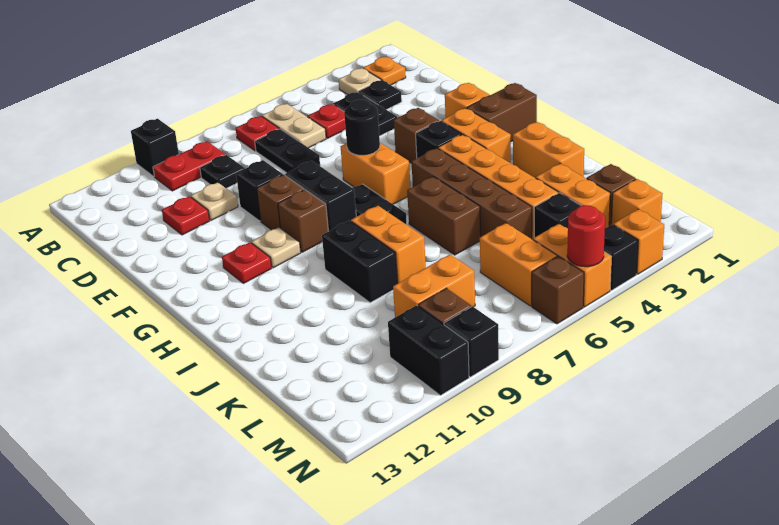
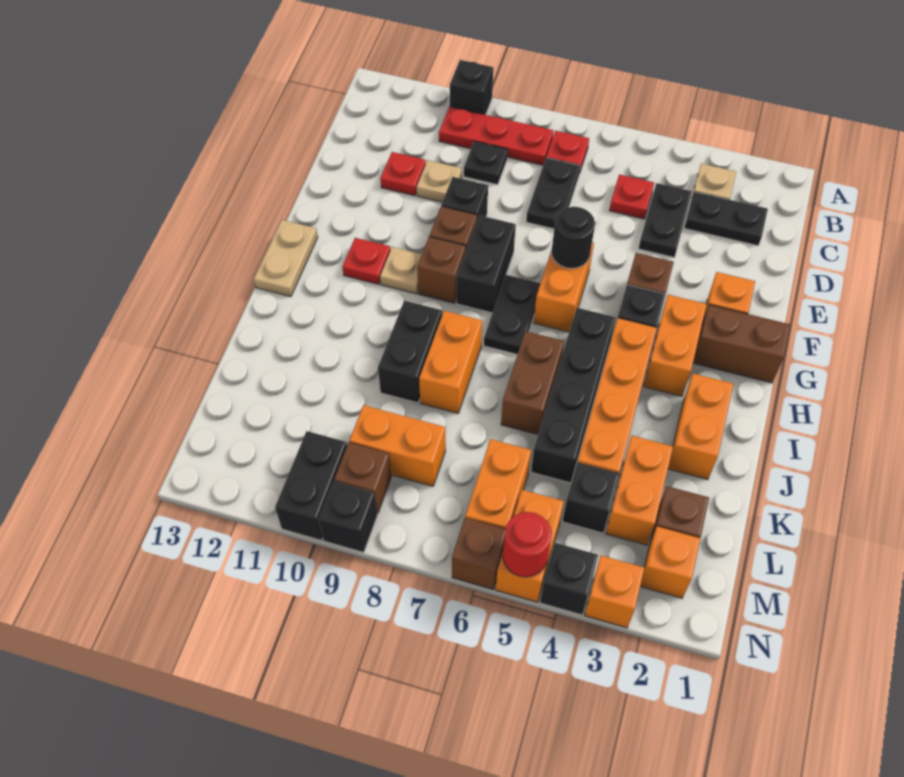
orange plate B2 level 1 -> none
tan plate B6:C6 level 1 -> tan plate G13:H13 level 1
red plate B9:B10 level 1 -> red plate B8:B10 level 1
black plate C3 level 1 -> black plate C2:C3 level 1
brown brick H5:K5 level 1 -> black brick H5:K5 level 1

